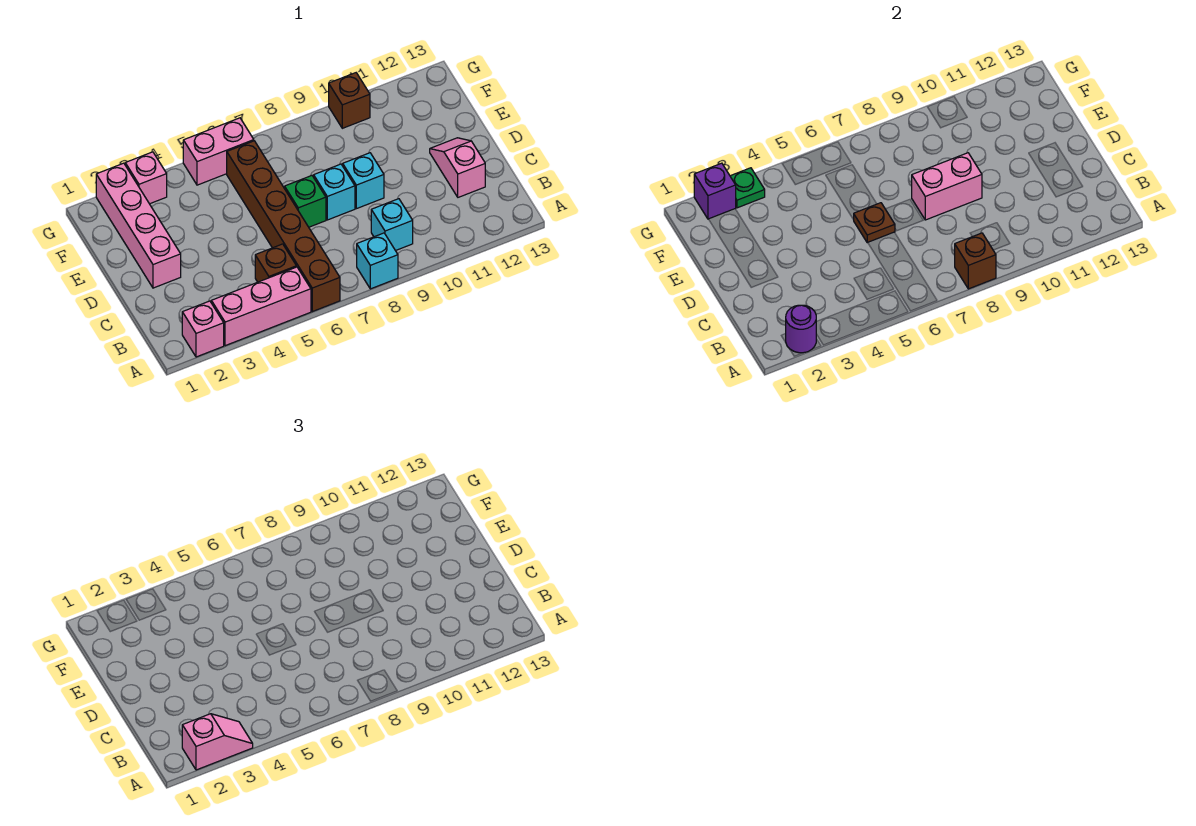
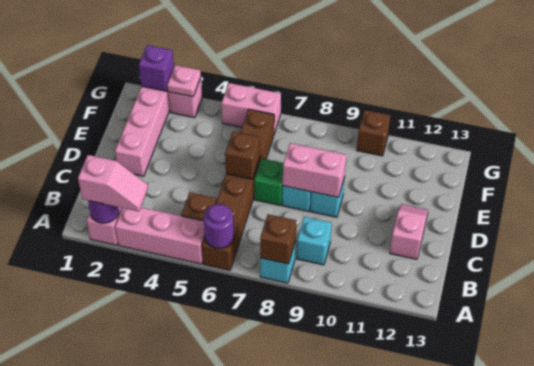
none -> purple round brick A6 level 2
brown plate D6 level 2 -> brown brick D6 level 2
green plate G3 level 2 -> pink plate G3 level 2

